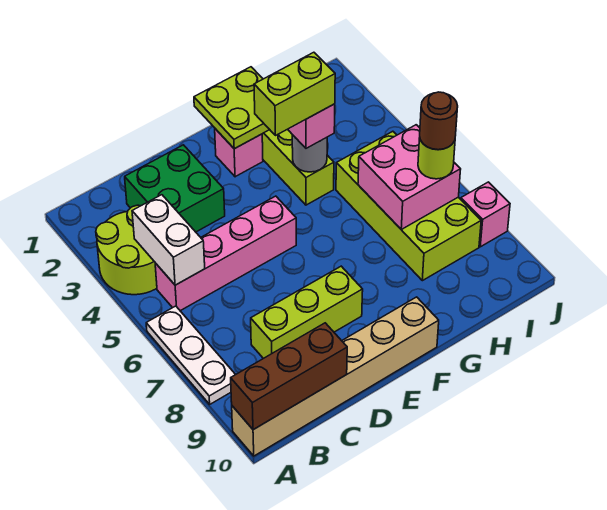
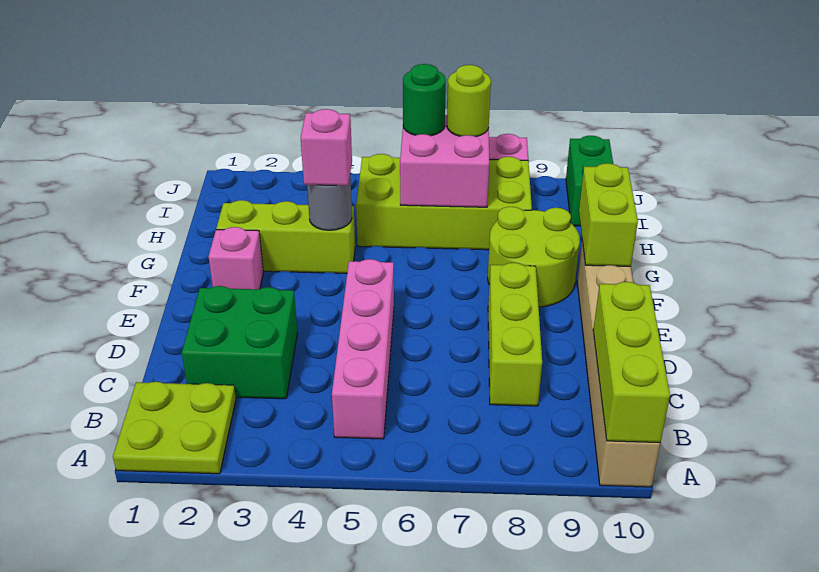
lime round brick A3:B4 level 1 -> lime round brick F8:G9 level 1
white plate A6:A8 level 1 -> none
brown brick A10:C10 level 2 -> lime brick A10:C10 level 2
white brick B4:B5 level 2 -> none
lime plate F1:G2 level 2 -> lime plate A1:B2 level 1
lime brick F4:G4 level 4 -> lime brick F10:G10 level 2
none -> green round brick I6 level 3
brown round brick I7 level 4 -> none
none -> green brick I10:J10 level 1

